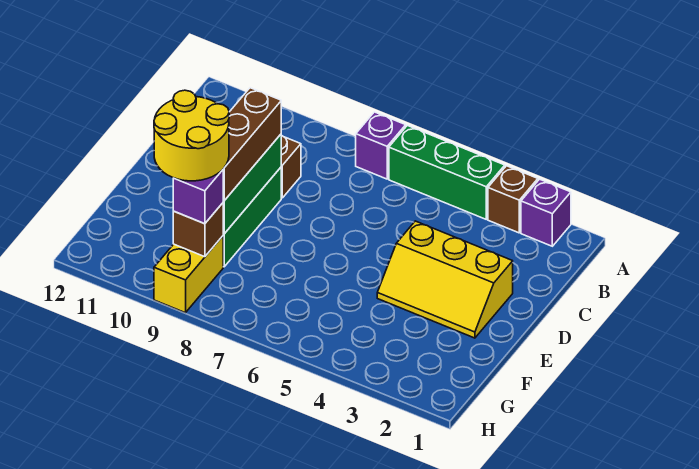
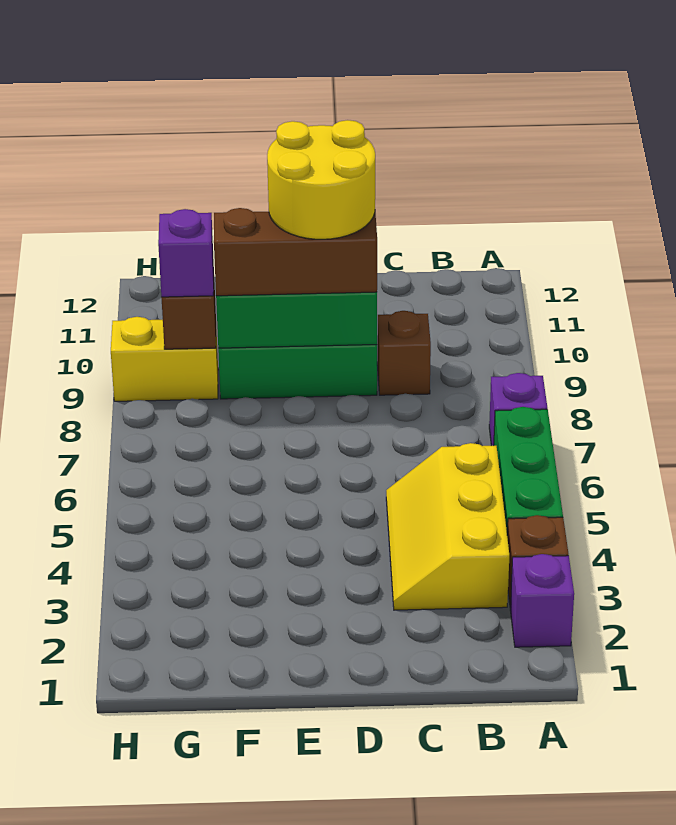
yellow slope D2:E4 level 1 top D -> yellow slope B3:C5 level 1 top B
yellow round brick F9:G10 level 4 -> yellow round brick D9:E10 level 4

